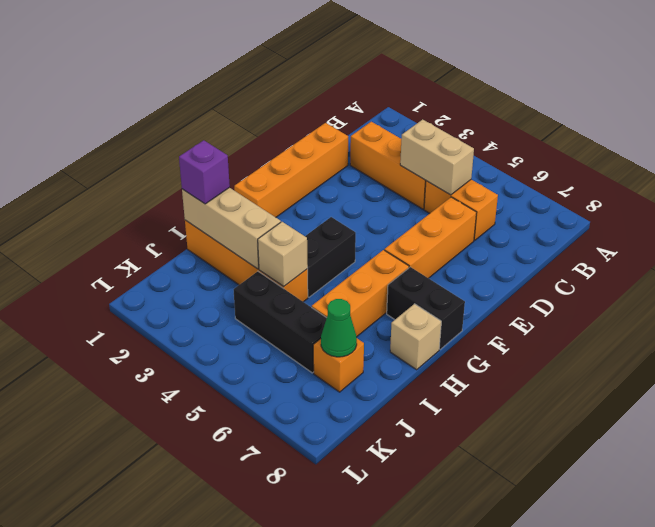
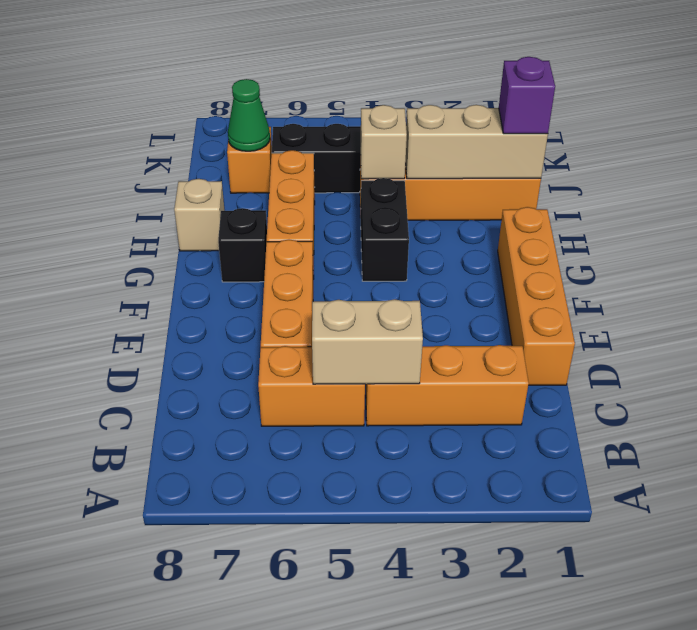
black brick G7:G8 level 1 -> black brick G7 level 1

